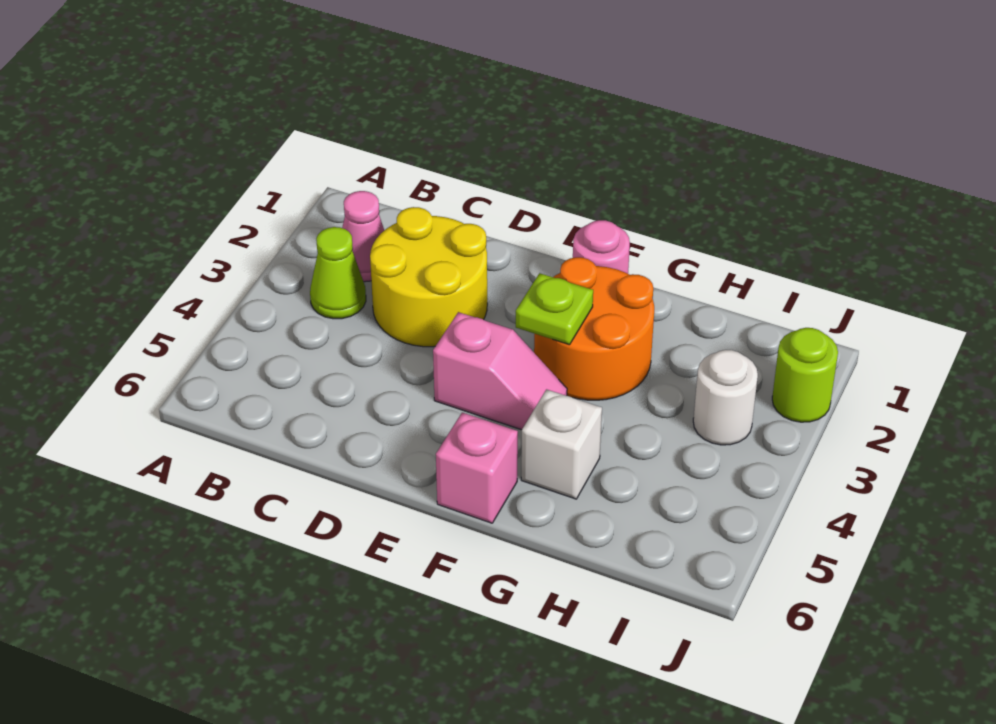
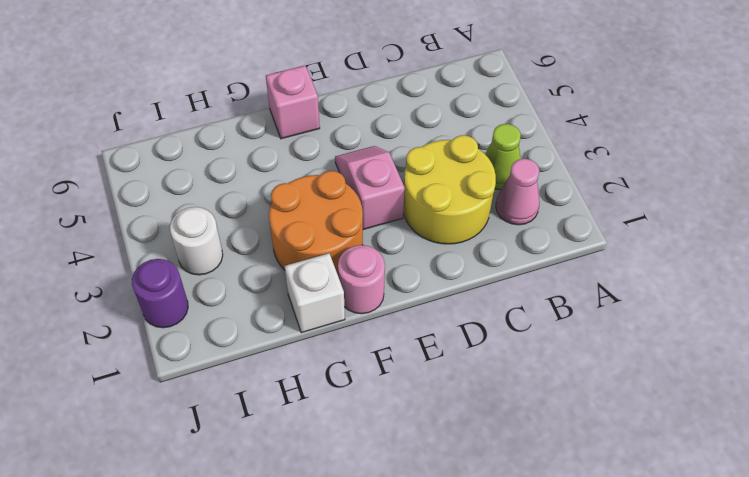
pink slope E4:F4 level 1 top E -> pink slope E3:E4 level 1 top 3
lime plate F3 level 2 -> none
white brick G5 level 1 -> white brick G1 level 1
lime round brick J2 level 1 -> purple round brick J2 level 1

